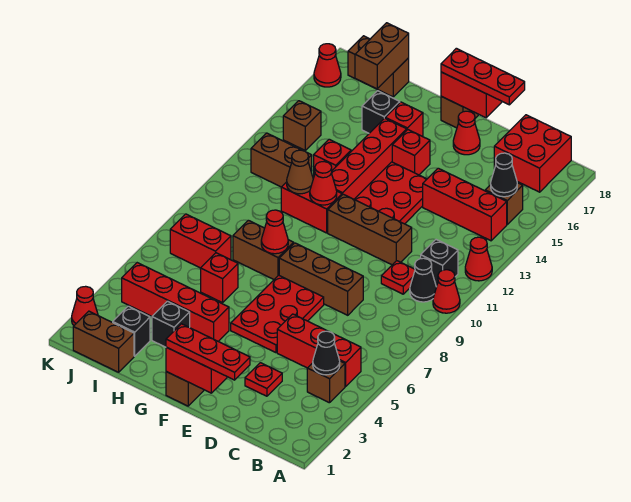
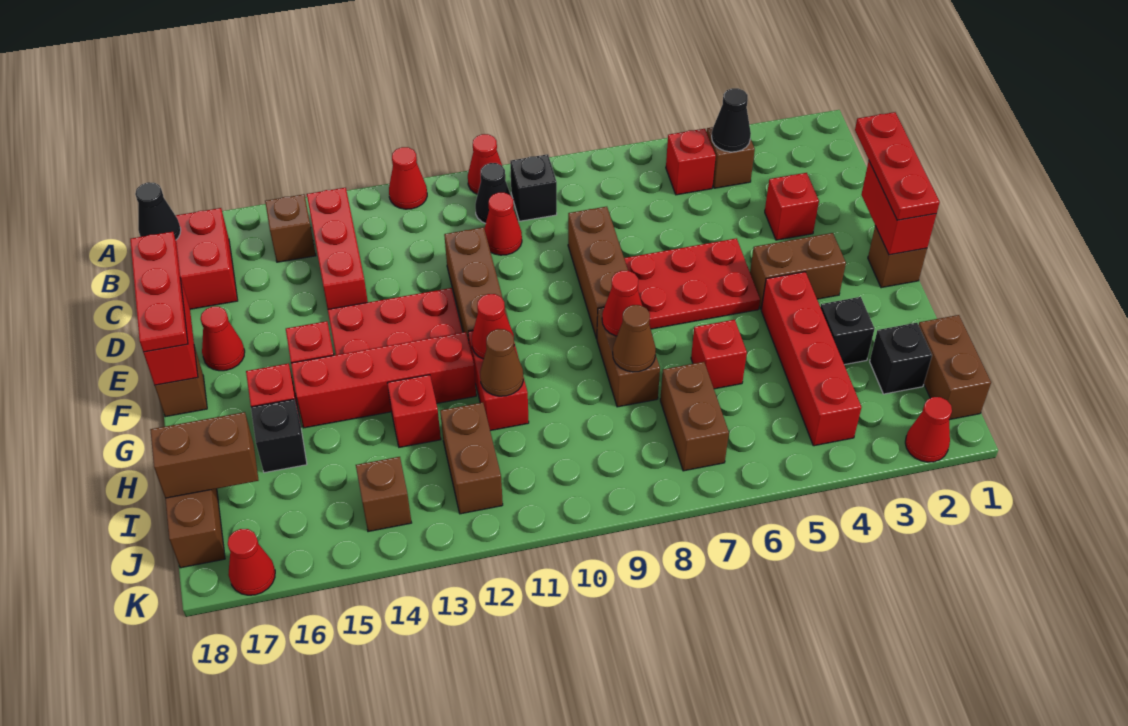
red brick B5:D5 level 1 -> red brick B5 level 1
black brick B11 level 1 -> black brick B9 level 1
black cone B15 level 2 -> black cone B18 level 2
red plate C10 level 1 -> red cone C10 level 1
red plate D3 level 1 -> red brick D3 level 1
none -> brown brick F3:F4 level 1
none -> brown cone H8 level 2
red brick I7:J7 level 1 -> brown brick I7:J7 level 1

